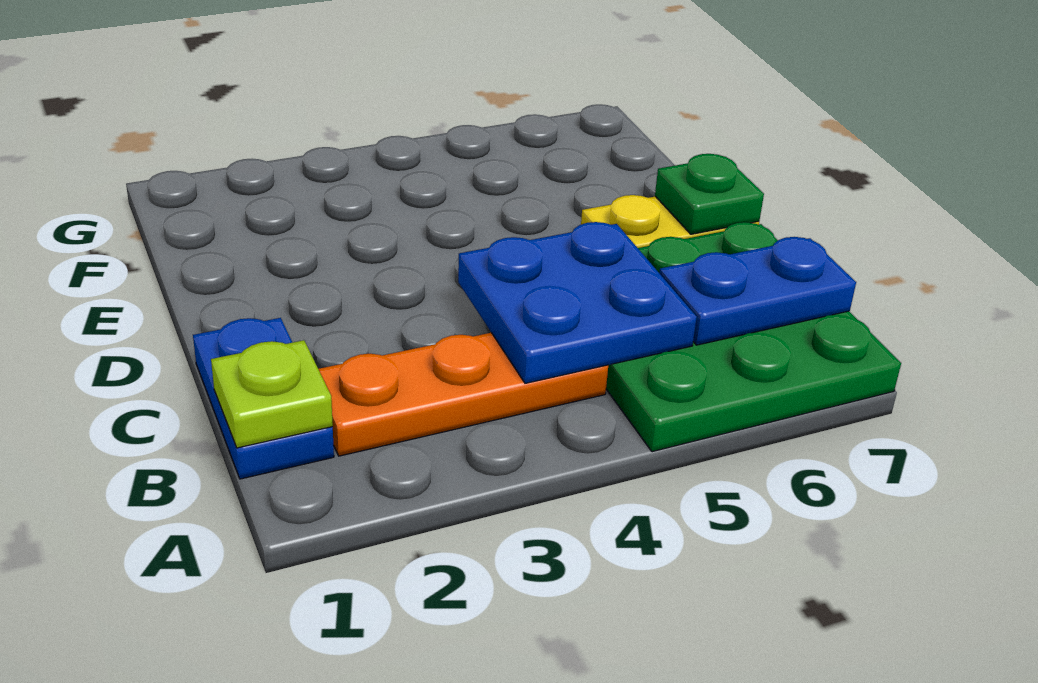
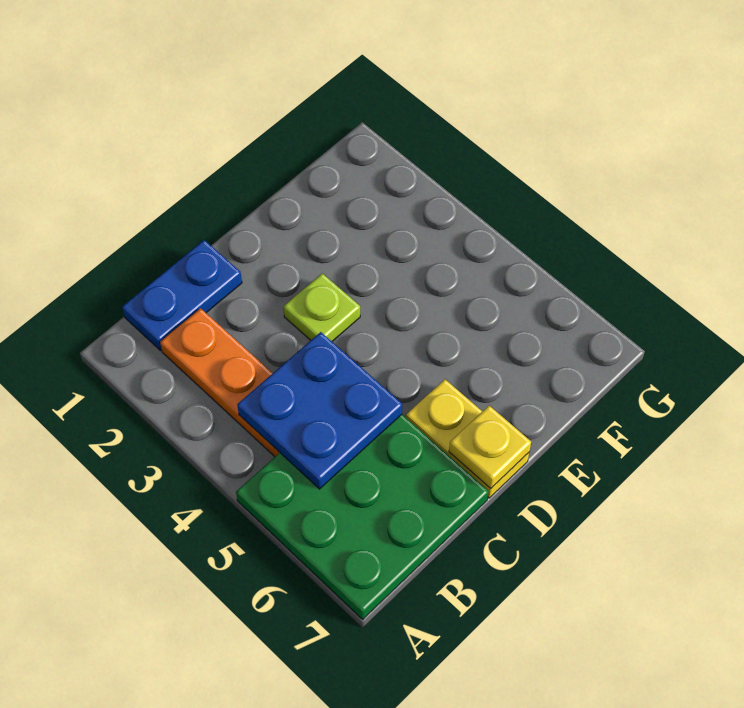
lime plate B1 level 2 -> lime plate D3 level 1
blue plate B6:B7 level 2 -> none
green plate D7 level 2 -> yellow plate D7 level 2

